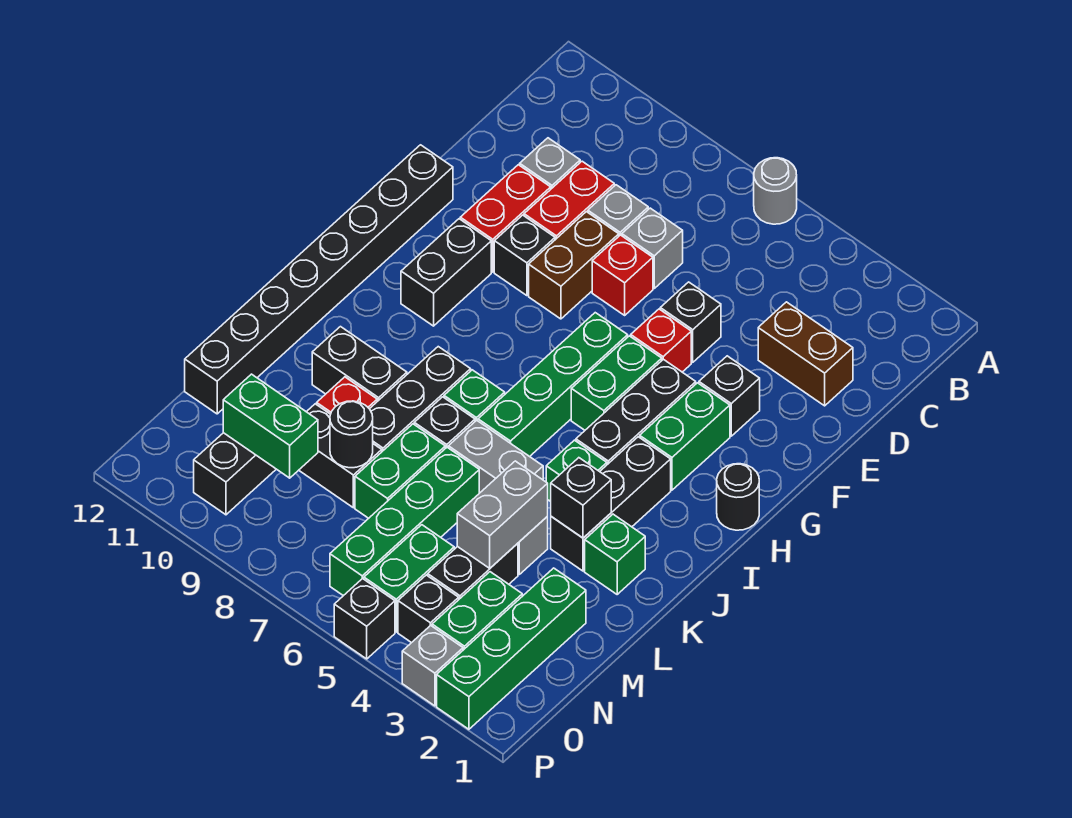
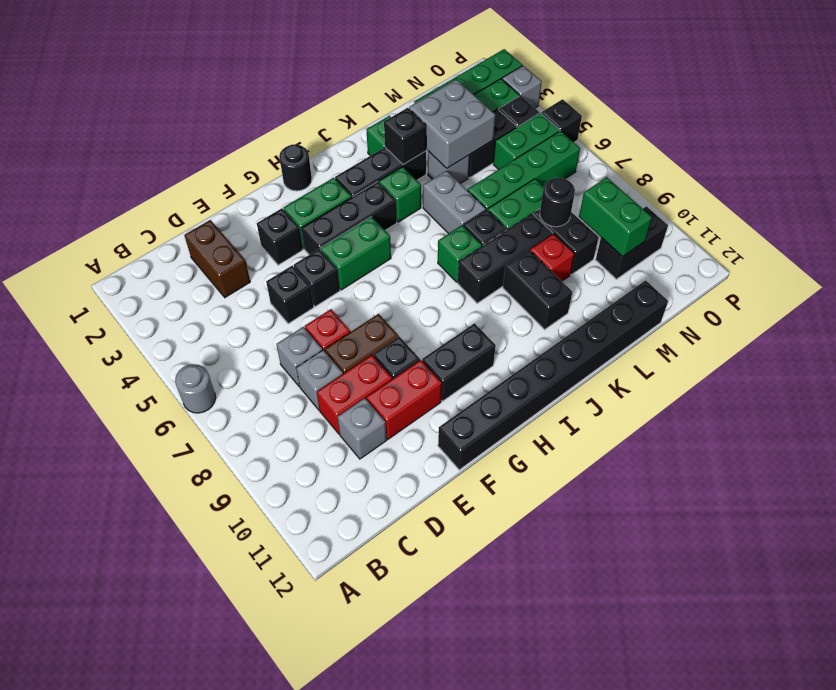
red brick F5 level 1 -> black brick F5 level 1
green brick G6:J6 level 1 -> none
grey brick L4:M4 level 2 -> grey brick L3:M4 level 2

